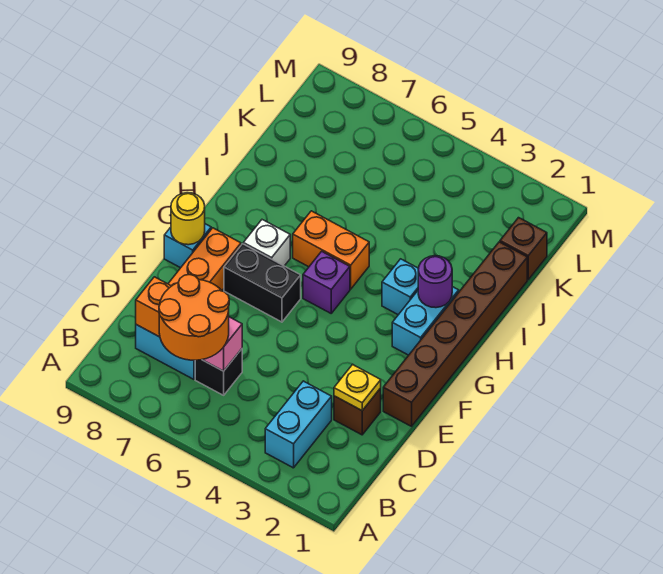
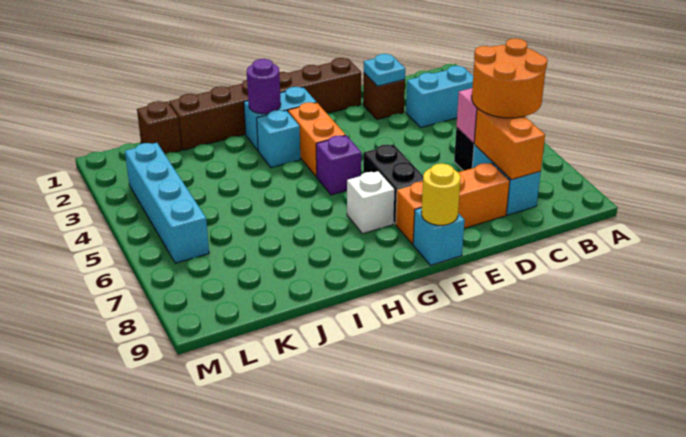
yellow plate D2 level 2 -> cyan plate D2 level 2
orange brick H5:H6 level 1 -> orange brick G3:G4 level 1
none -> cyan brick L3:L6 level 1

